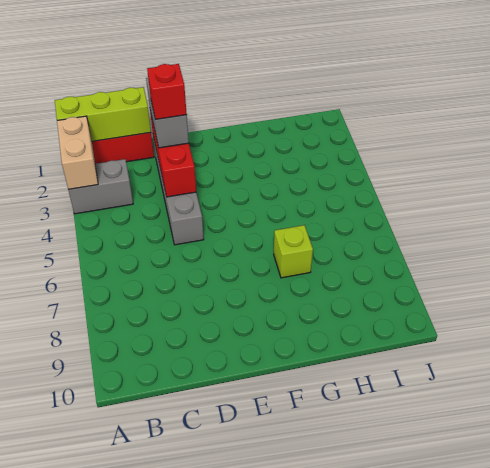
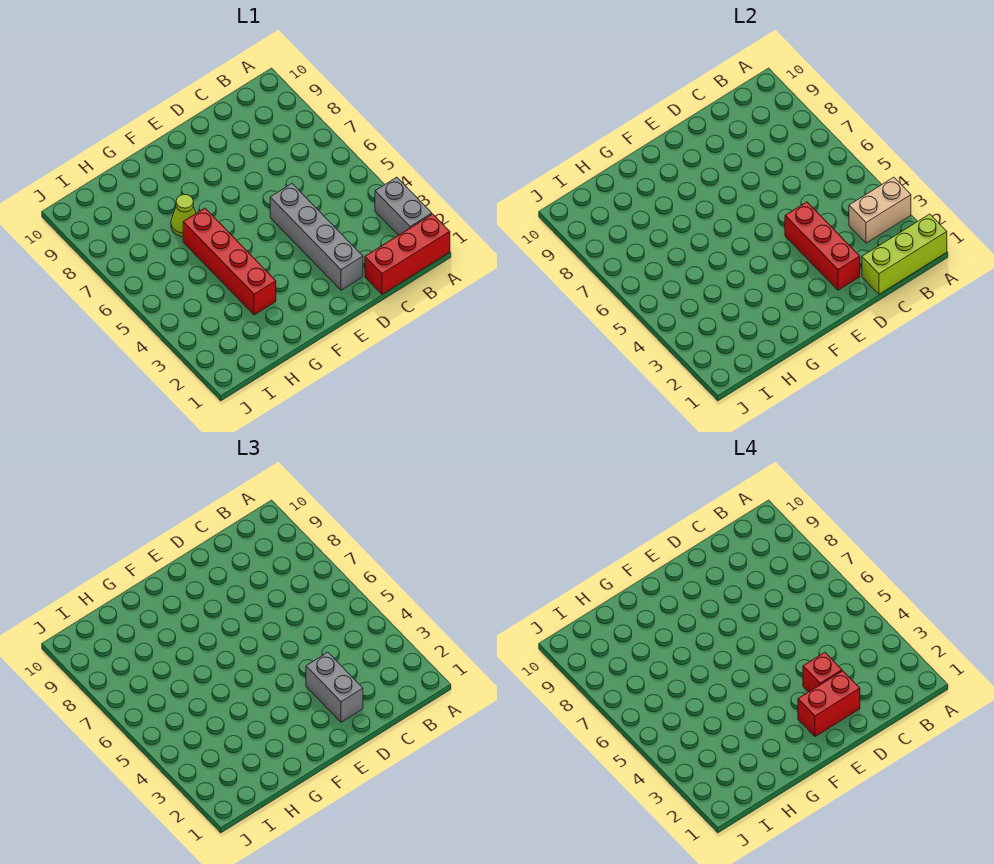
tan brick A2:A3 level 2 -> tan brick A3:B3 level 2
grey brick A3:B3 level 1 -> grey brick A2:A3 level 1
none -> red brick D2:E2 level 4
none -> red brick G3:G6 level 1
lime brick G7 level 1 -> lime cone G7 level 1

